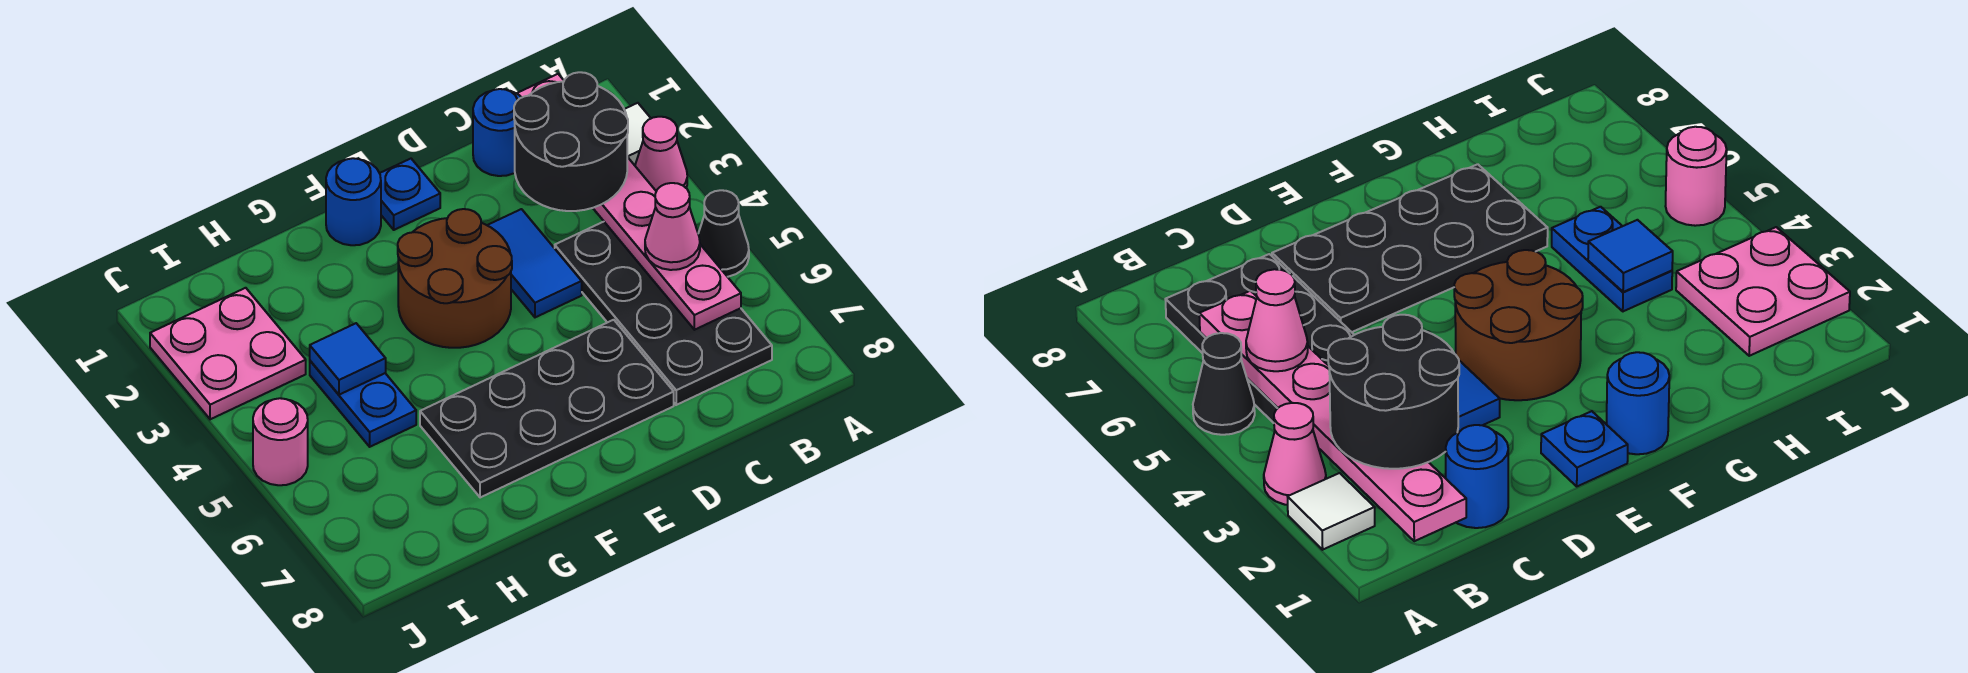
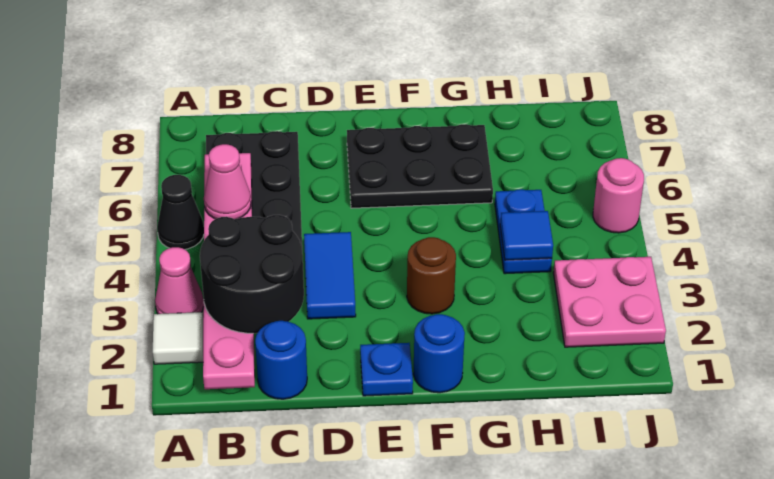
black plate D6:G7 level 1 -> black plate E6:G7 level 1
brown round brick E3:F4 level 1 -> brown round brick F3 level 1

